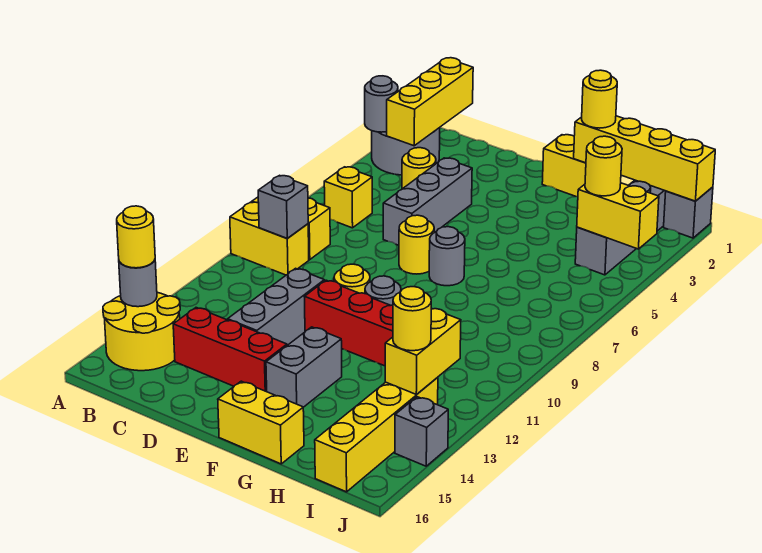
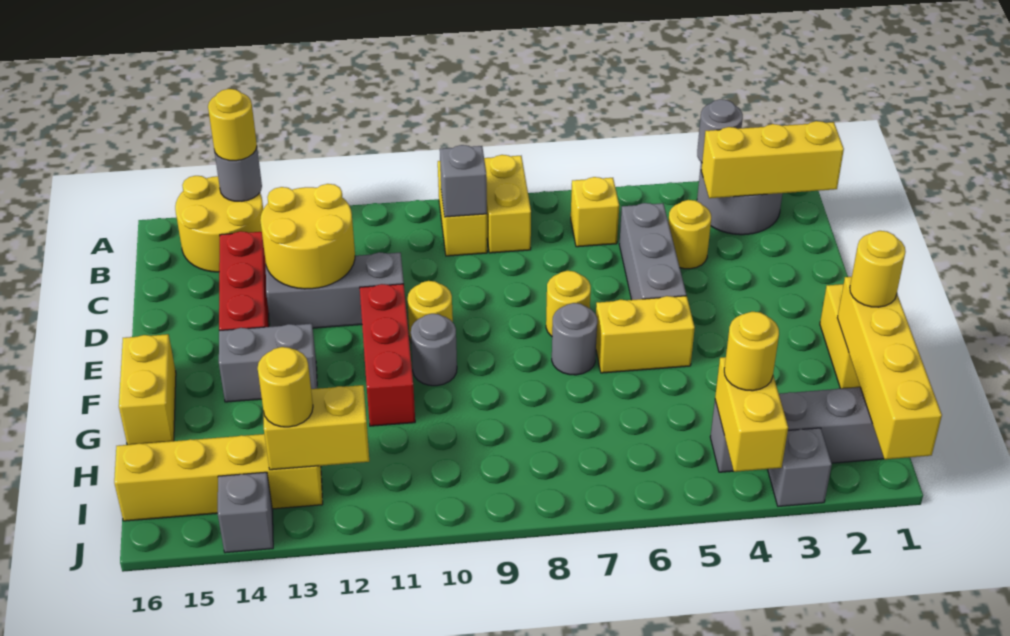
none -> yellow round brick C12:D13 level 2
grey brick D4:D6 level 1 -> grey brick C5:E5 level 1
none -> yellow brick F5:F6 level 1
grey brick J1 level 1 -> grey brick J3 level 1

